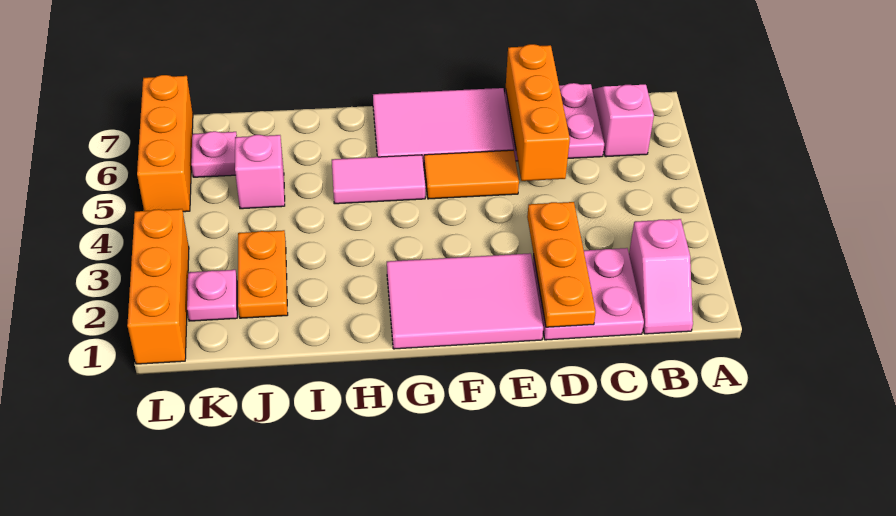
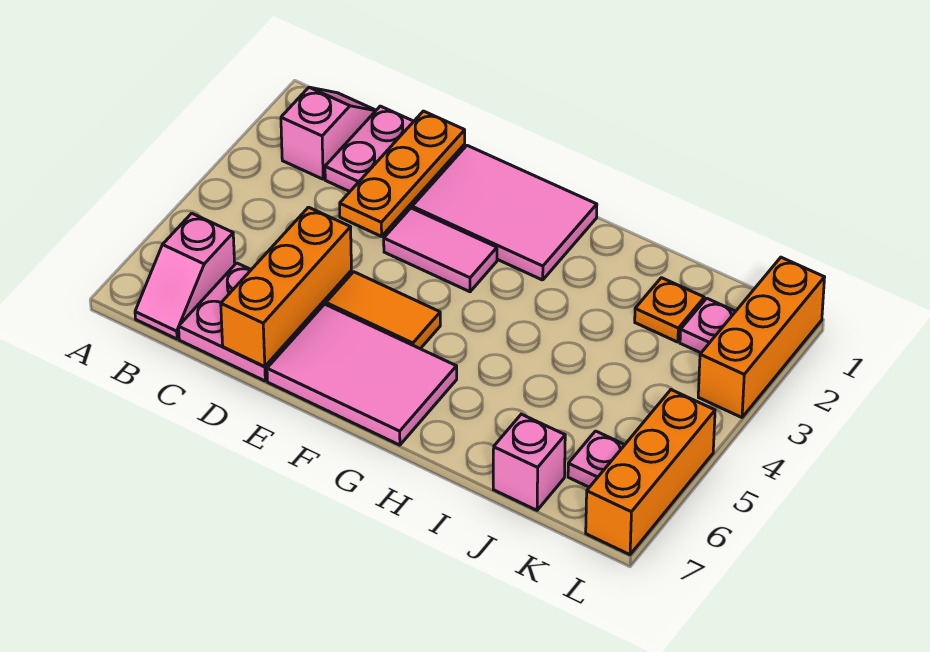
pink tile G5:H5 level 1 -> pink tile E3:F3 level 1
orange plate J2:J3 level 1 -> orange plate J2 level 1
pink brick J5 level 1 -> pink brick J7 level 1

